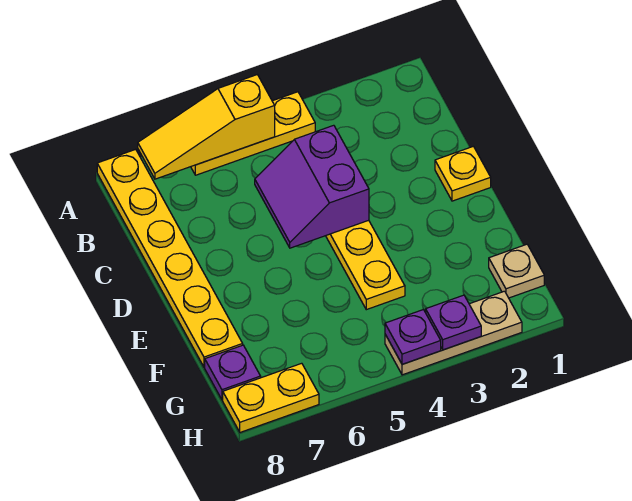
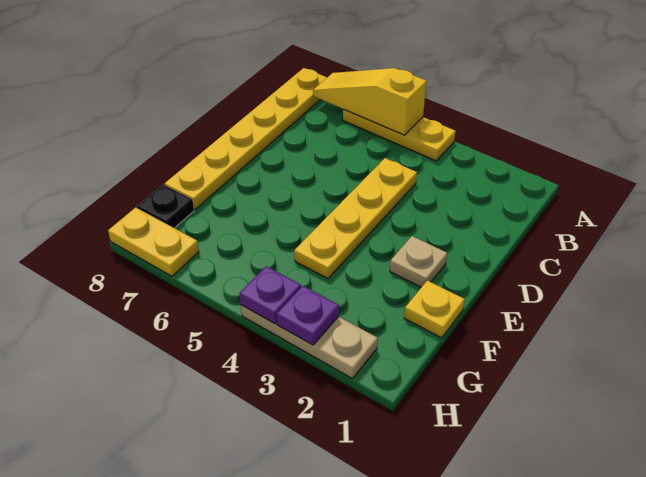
purple slope C4:D5 level 2 top 4 -> none
yellow plate D1 level 1 -> yellow plate F1 level 1
tan plate G1 level 1 -> tan plate E2 level 1
purple plate G8 level 1 -> black plate G8 level 1

